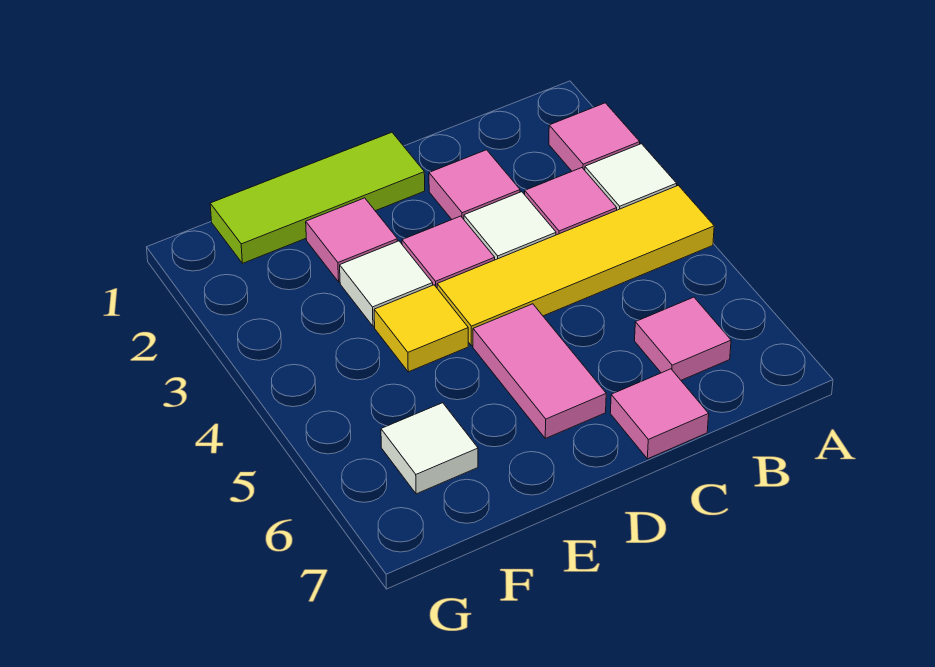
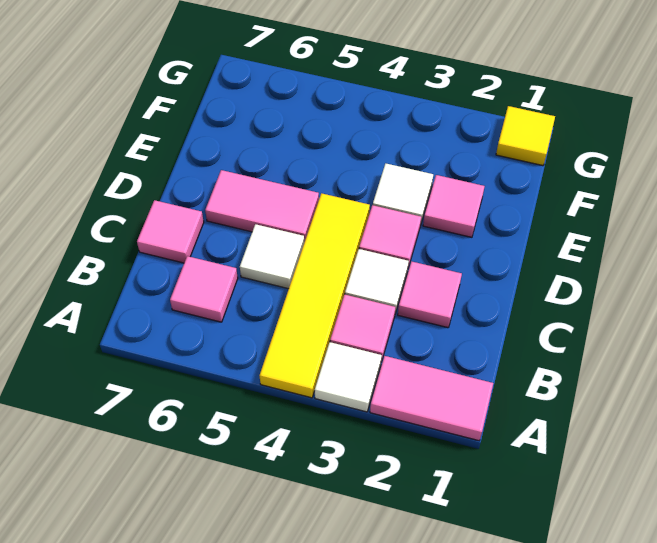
pink tile A2 level 1 -> pink tile A1:A2 level 1
lime tile D1:F1 level 1 -> none
yellow tile E4 level 1 -> yellow tile G1 level 1
white tile F6 level 1 -> white tile C5 level 1

